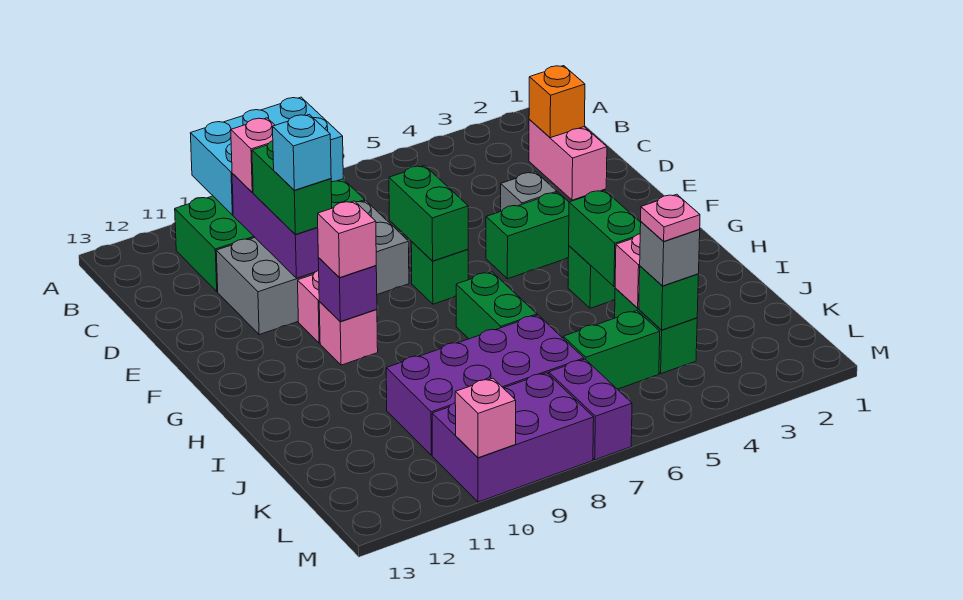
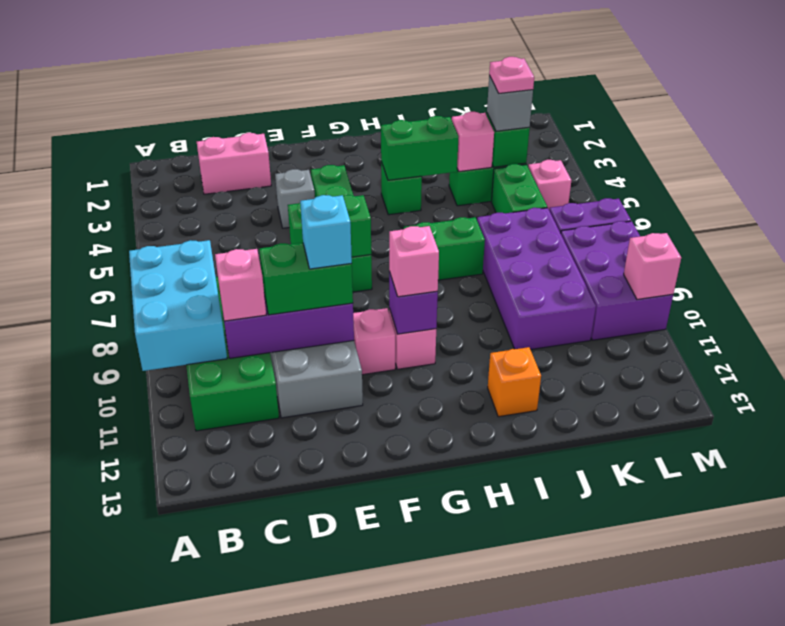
orange brick C2 level 2 -> orange brick I12 level 1
none -> pink brick L5 level 1

